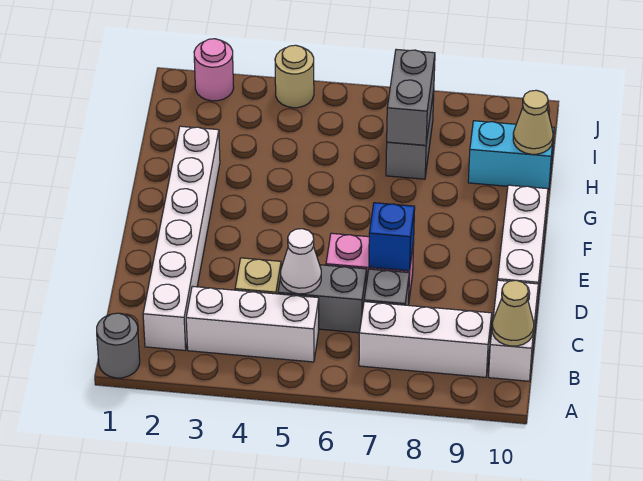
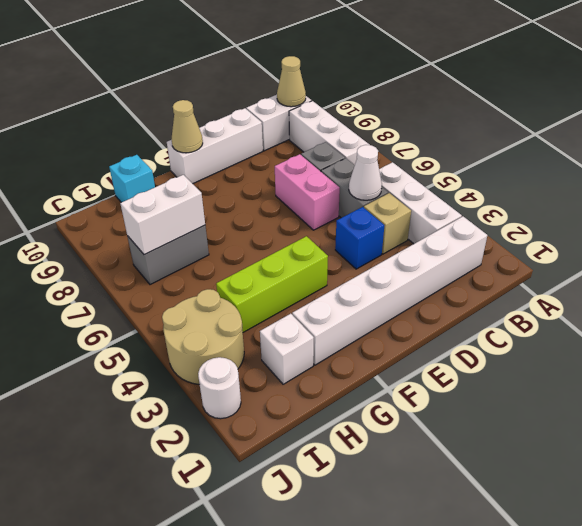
grey round brick A1 level 1 -> none
blue brick D7 level 2 -> blue brick D4 level 1
none -> lime brick F4:H4 level 1
none -> white brick H2 level 1
grey brick H7:I7 level 2 -> white brick H7:I7 level 2
cyan brick H9:H10 level 1 -> cyan brick H10 level 1
tan cone H10 level 2 -> tan cone F10 level 2
pink round brick J2 level 1 -> white round brick J2 level 1
tan round brick J4 level 1 -> tan round brick I3:J4 level 1

